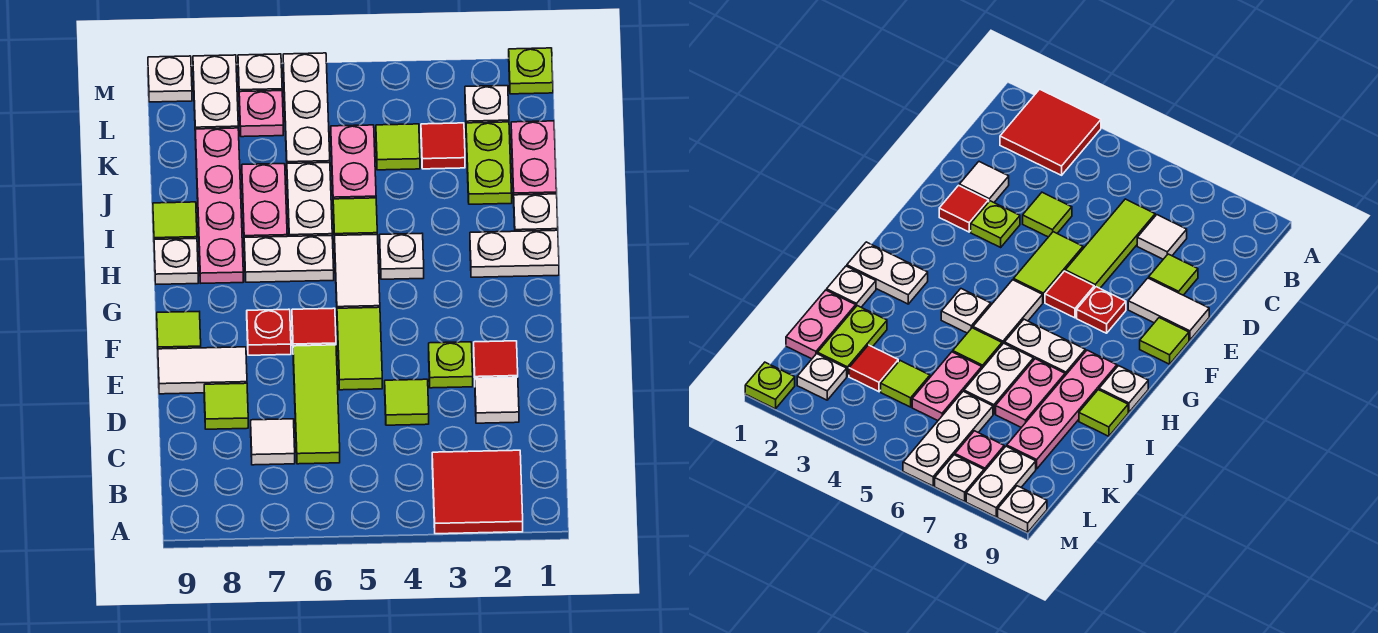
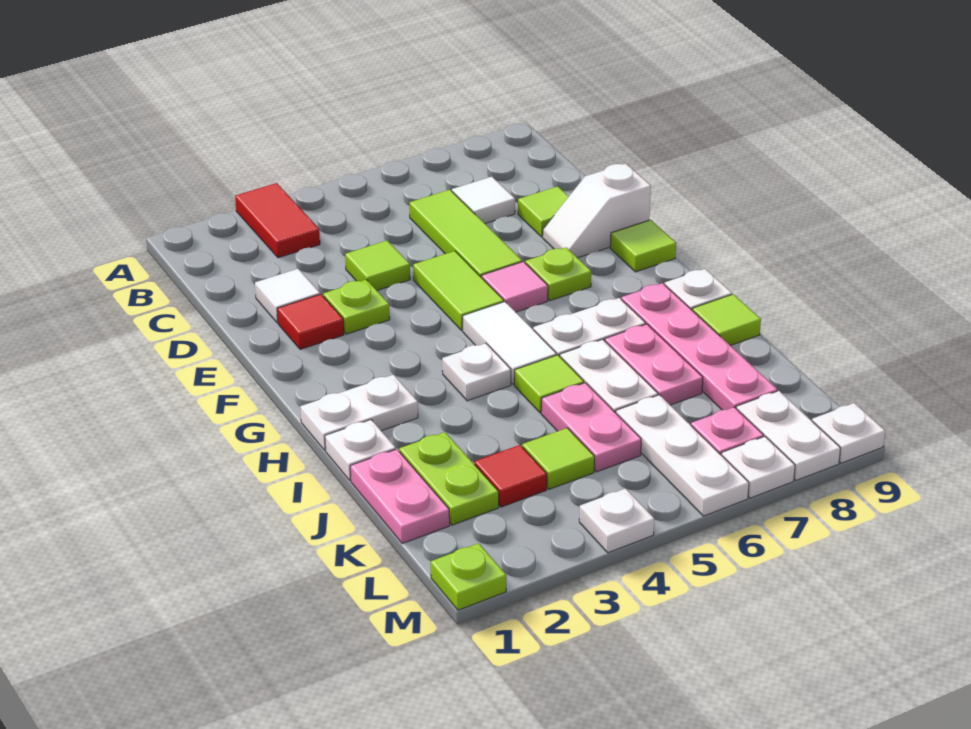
red tile A2:B3 level 1 -> red tile A3:B3 level 1
white tile E8:E9 level 1 -> white slope E8:E9 level 1 top 9
red tile F6 level 1 -> pink tile F6 level 1
red plate F7 level 1 -> lime plate F7 level 1
white plate L2 level 1 -> white plate M4 level 1

